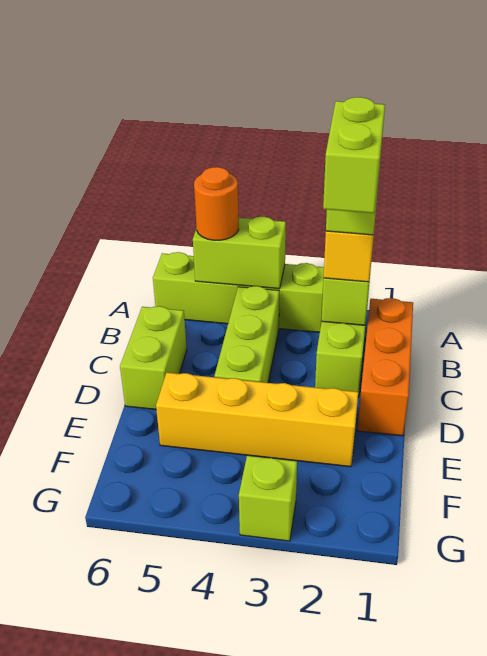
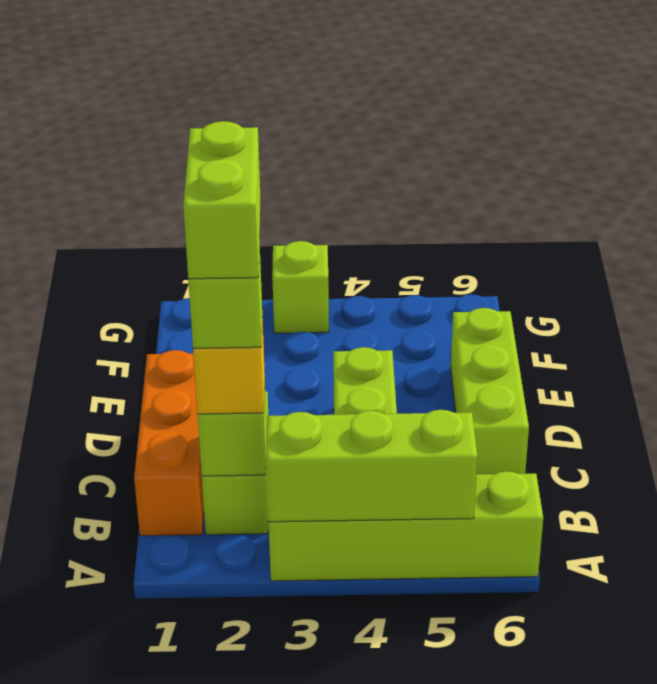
lime brick A4:A5 level 2 -> lime brick A3:A5 level 2
orange round brick A5 level 3 -> none
lime brick C6:D6 level 1 -> lime brick C6:E6 level 1
yellow brick E2:E5 level 1 -> none

